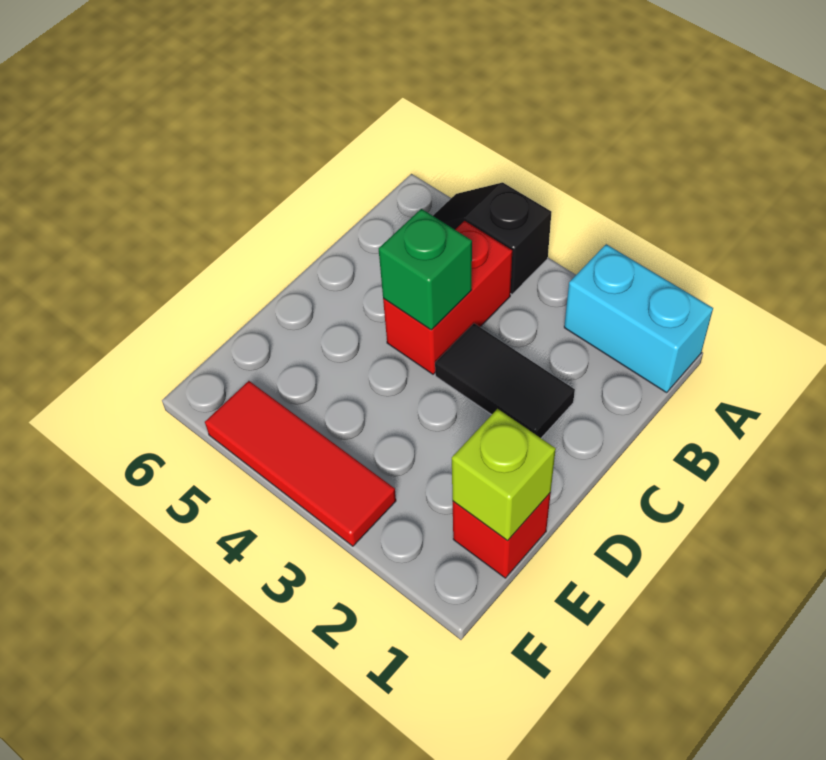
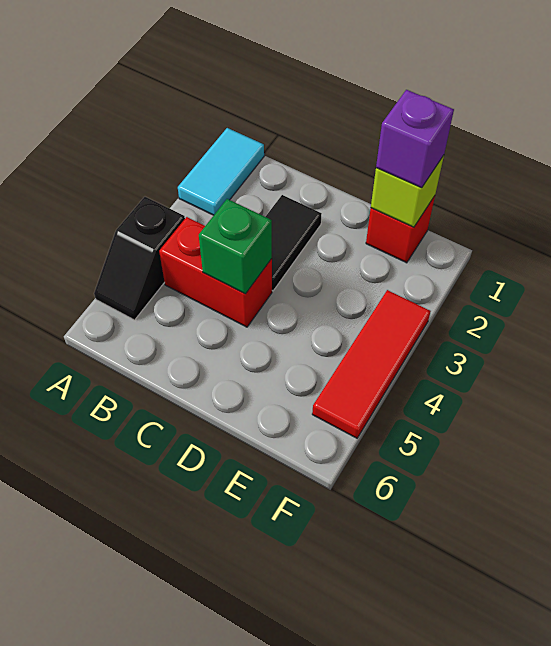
cyan brick A1:A2 level 1 -> cyan tile A1:A2 level 1
none -> purple brick E1 level 3

